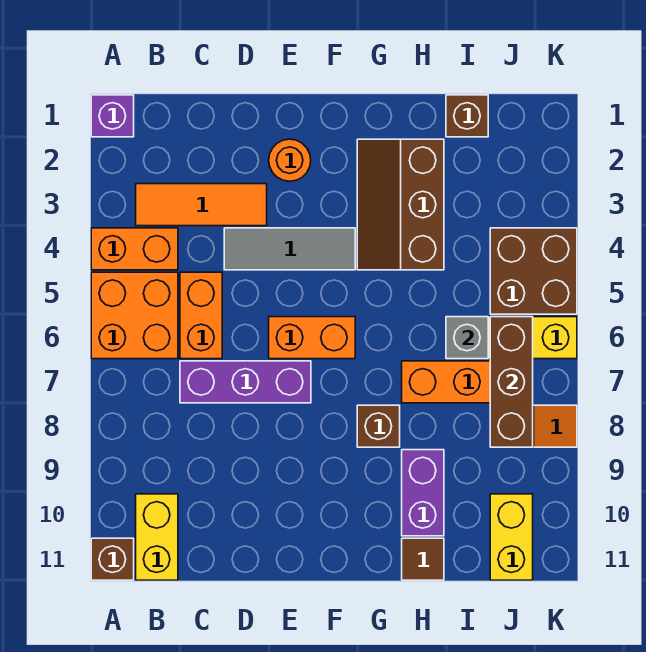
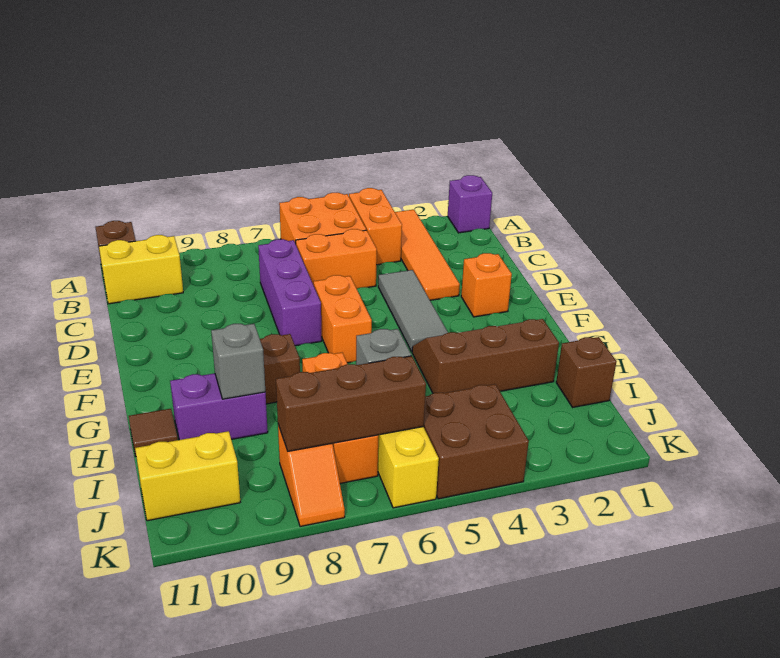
orange tile B3:D3 level 1 -> orange tile A3:D3 level 1
orange round brick E2 level 1 -> orange brick E2 level 1
none -> grey brick H9 level 2

